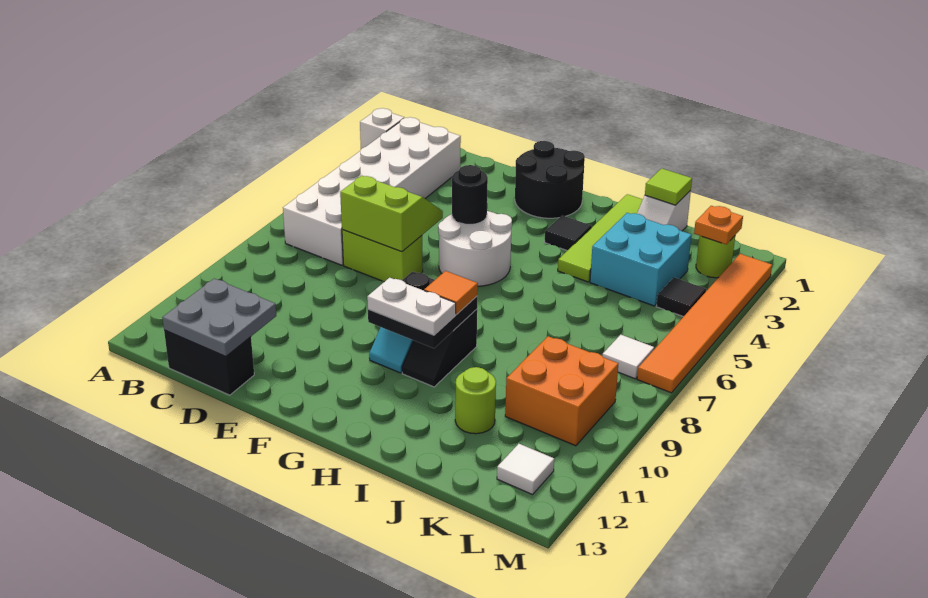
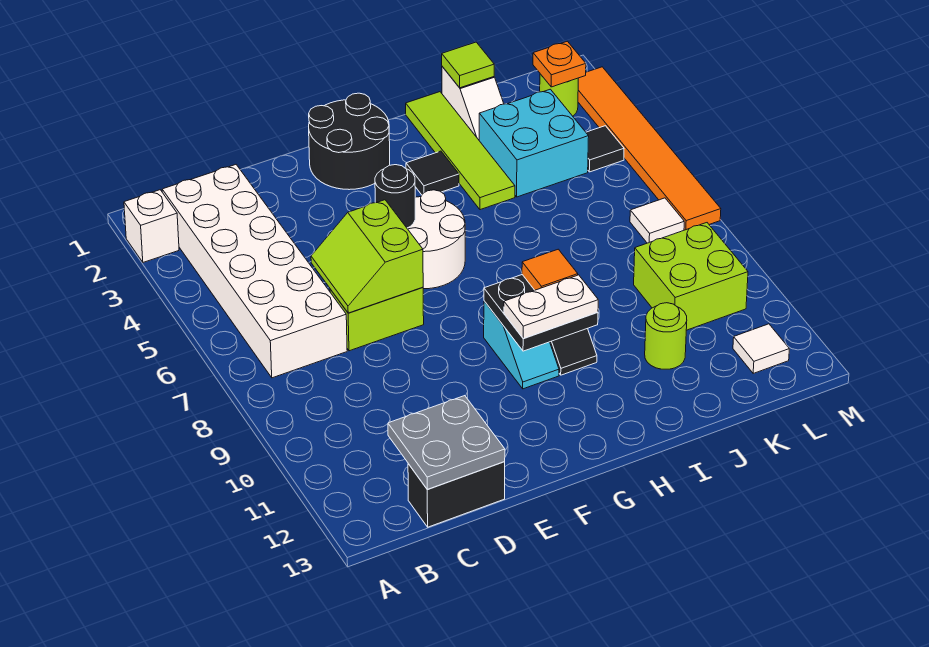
lime slope D6:E7 level 2 top 7 -> lime slope D6:E7 level 2 top E
orange brick K9:L10 level 1 -> lime brick K9:L10 level 1

